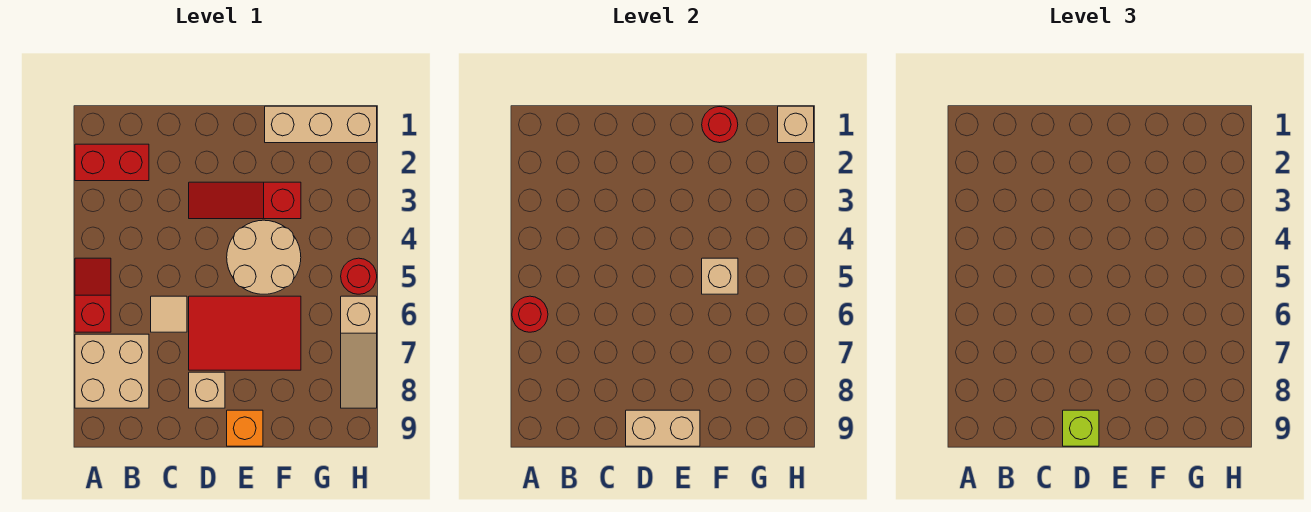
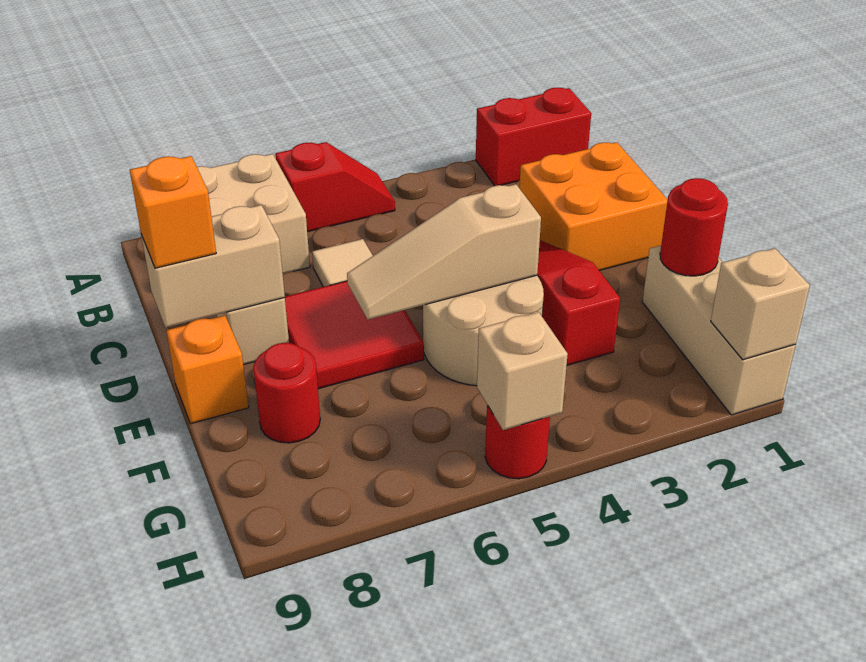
red brick A2:B2 level 1 -> red brick A1:A2 level 1
red round brick A6 level 2 -> red round brick F8 level 1
none -> orange brick C1:D2 level 1
red tile D6:F7 level 1 -> red tile D6:E7 level 1
tan brick D9:E9 level 2 -> tan brick D8:D9 level 2
lime brick D9 level 3 -> orange brick D9 level 3
tan brick F5 level 2 -> tan brick H5 level 2
tan slope H6:H8 level 1 top 6 -> tan slope E4:E6 level 2 top 4

